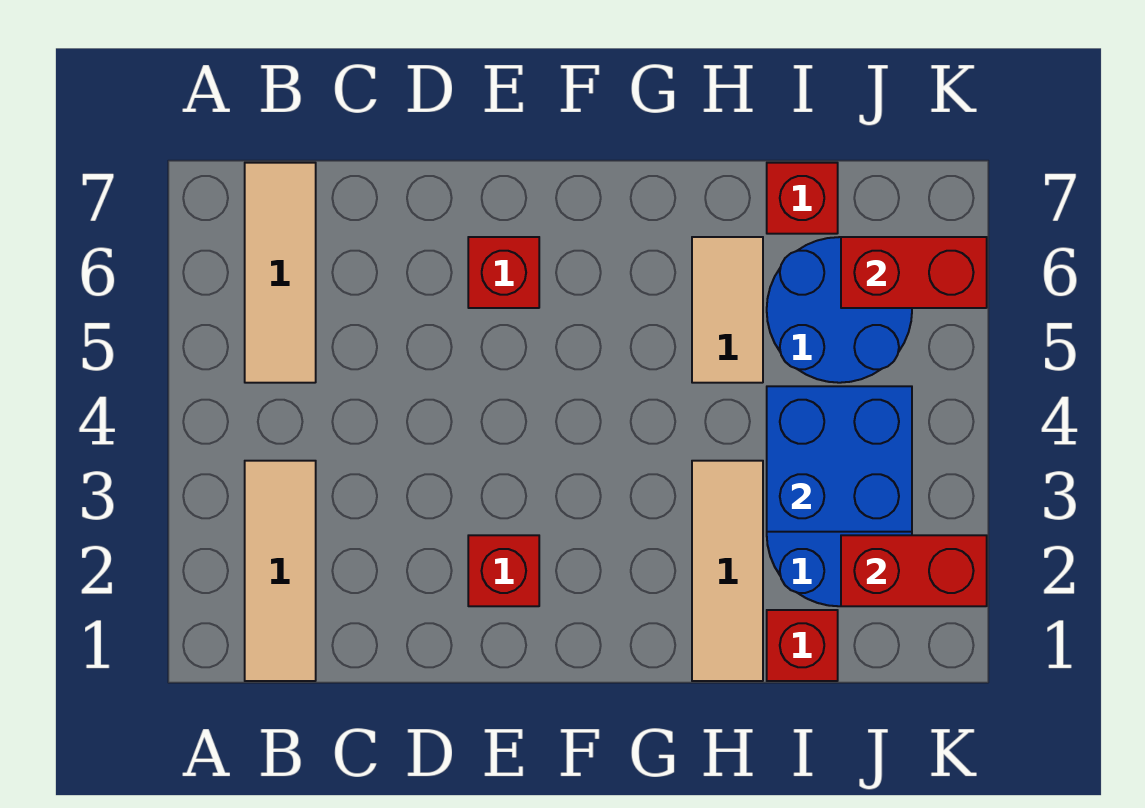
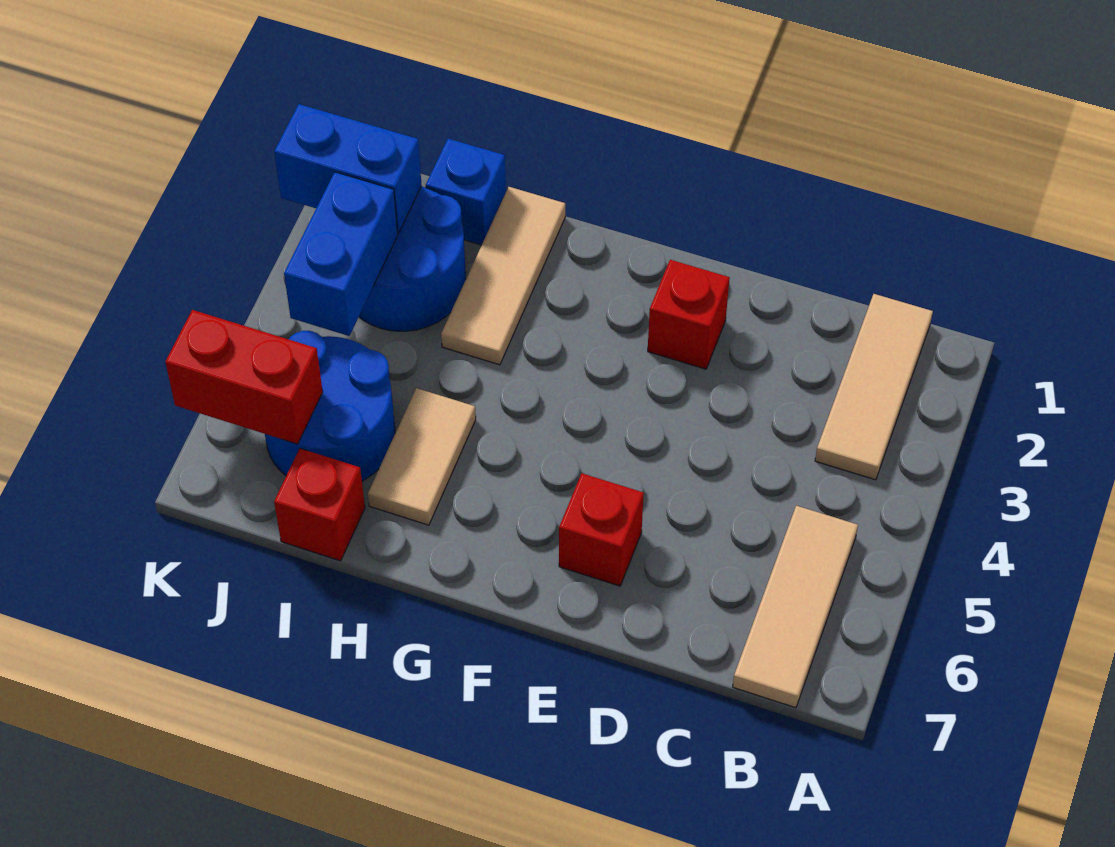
red brick I1 level 1 -> blue brick I1 level 1
blue brick I3:J4 level 2 -> blue brick J3:J4 level 2
red brick J2:K2 level 2 -> blue brick J2:K2 level 2

